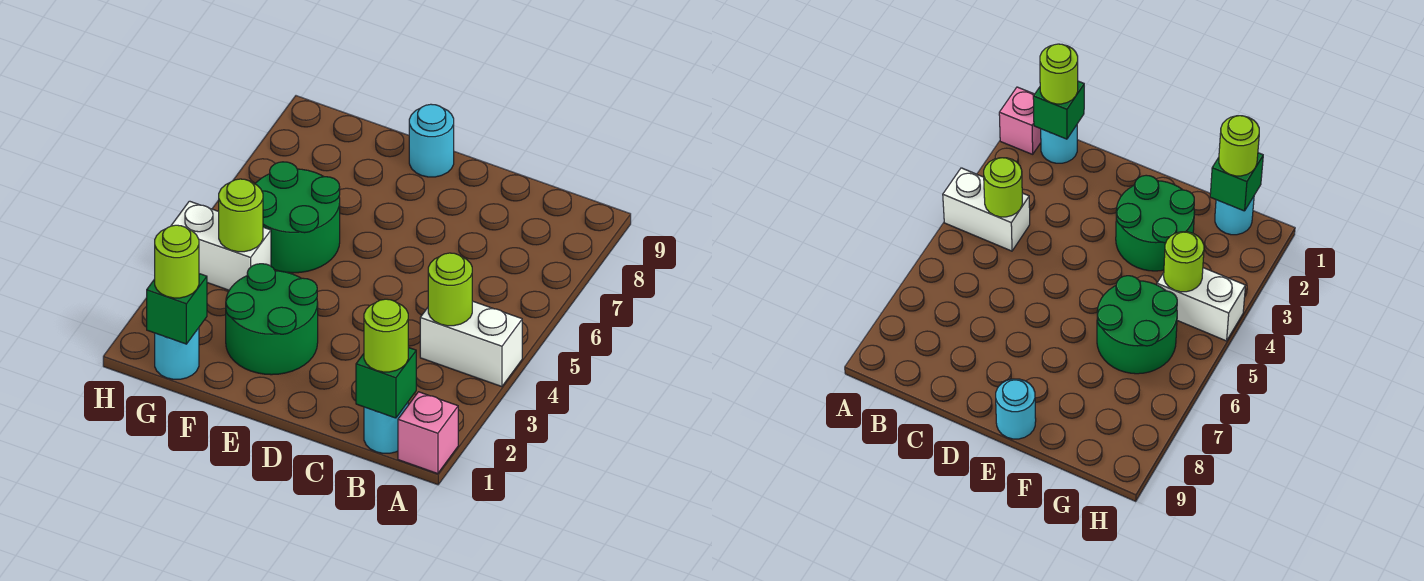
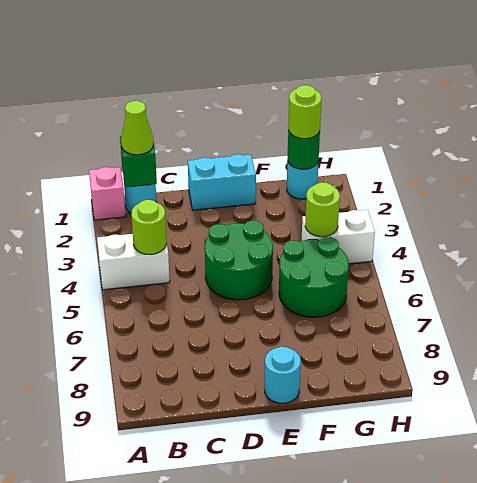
lime round brick B1 level 3 -> lime cone B1 level 3
none -> cyan brick D1:E1 level 1
green round brick E2:F3 level 1 -> green round brick D4:E5 level 1
green brick G1 level 2 -> green round brick G1 level 2

